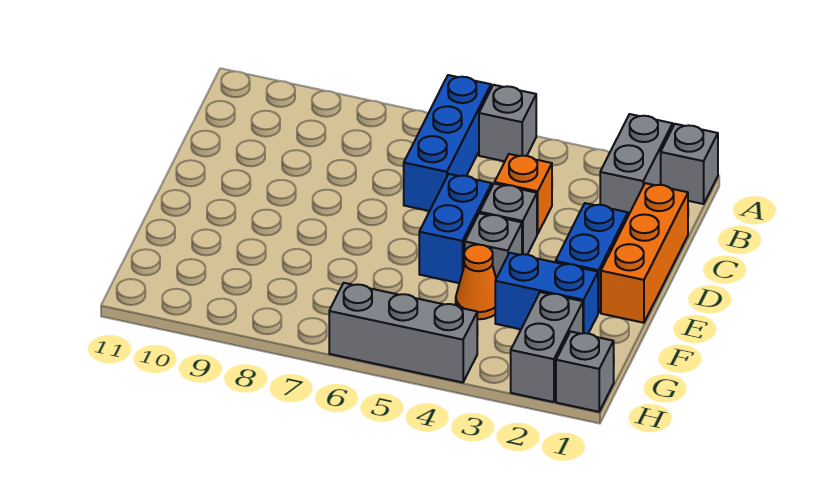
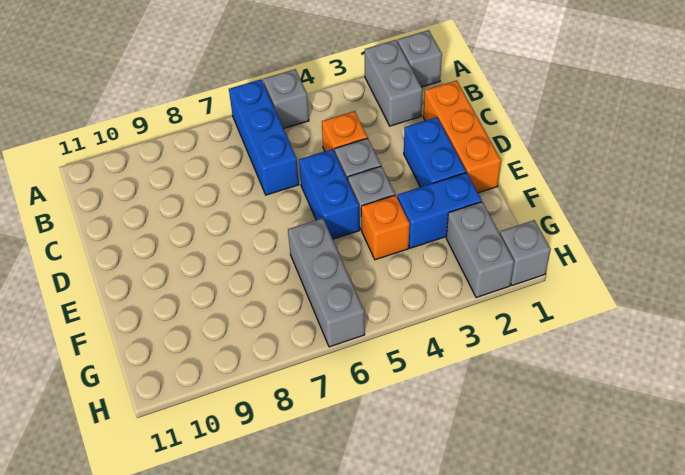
orange cone F4 level 1 -> orange brick F4 level 1
grey brick H4:H6 level 1 -> grey brick F6:H6 level 1

